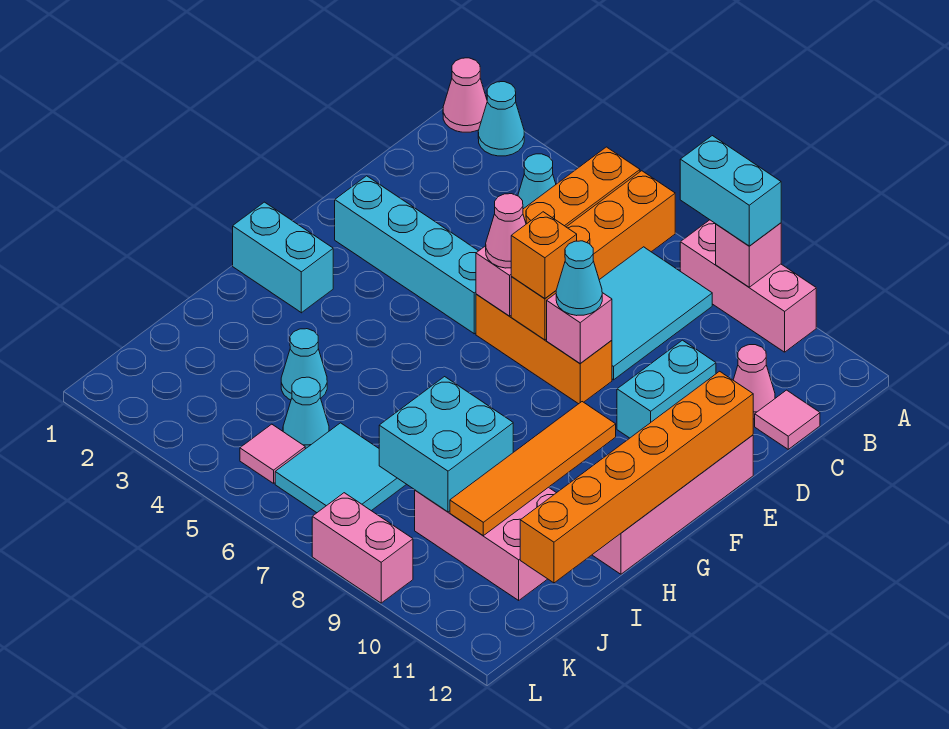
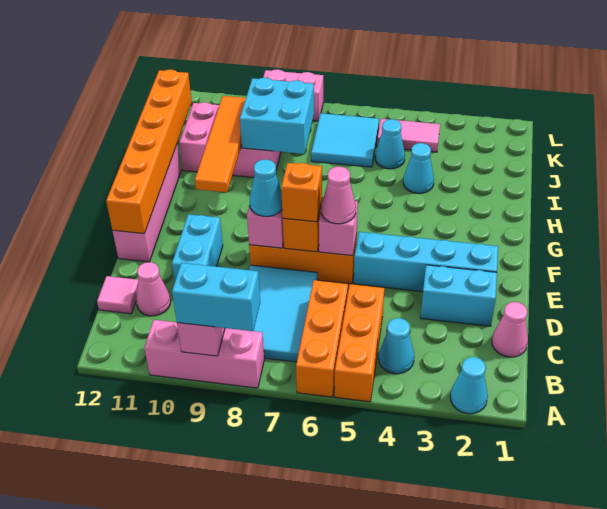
pink cone A1 level 1 -> pink cone C1 level 1
cyan brick G1:G2 level 1 -> cyan brick D2:D3 level 1
pink tile K5 level 1 -> pink tile K4:K5 level 1

